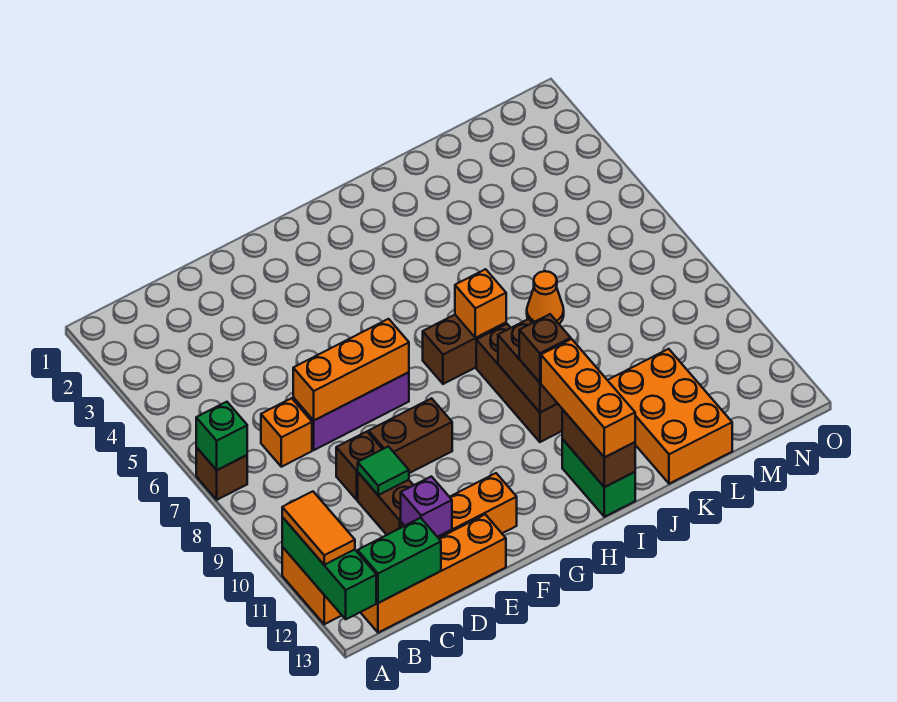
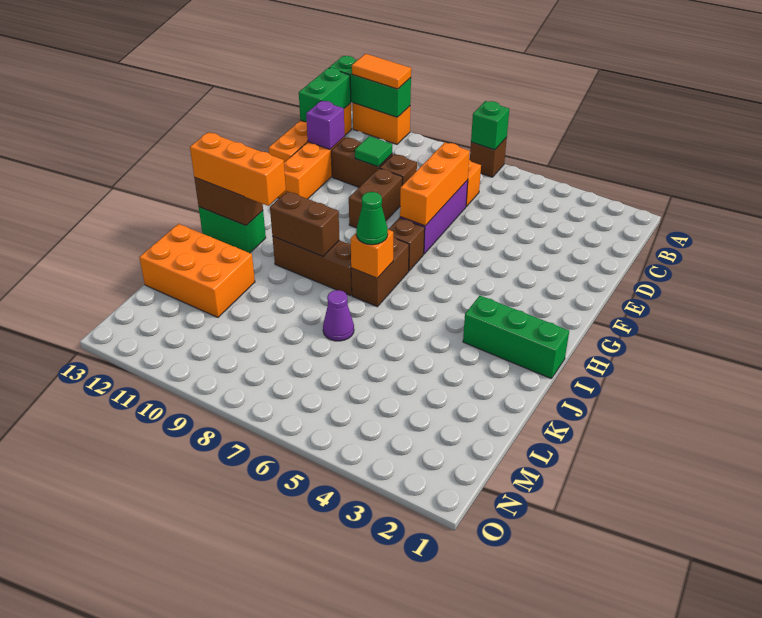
none -> green brick I1:I3 level 1
none -> green cone I7 level 3
brown brick I10 level 3 -> brown brick G7 level 1
orange cone K7 level 1 -> purple cone K7 level 1

